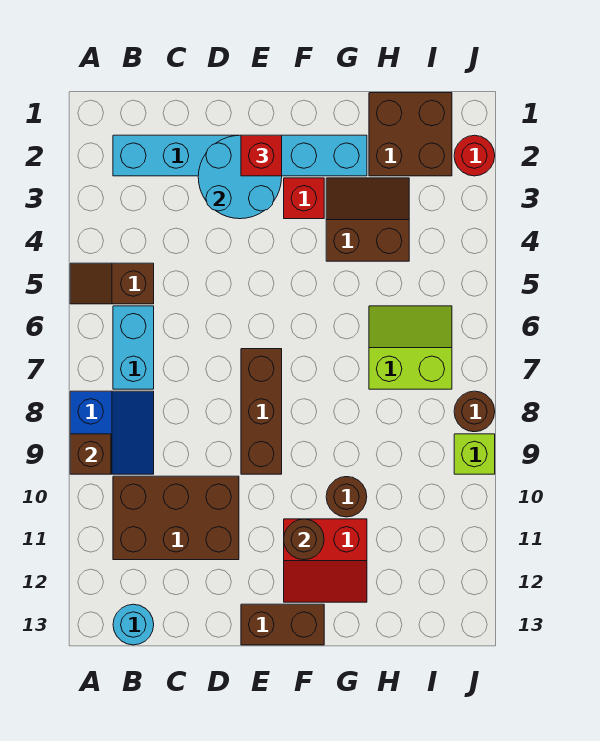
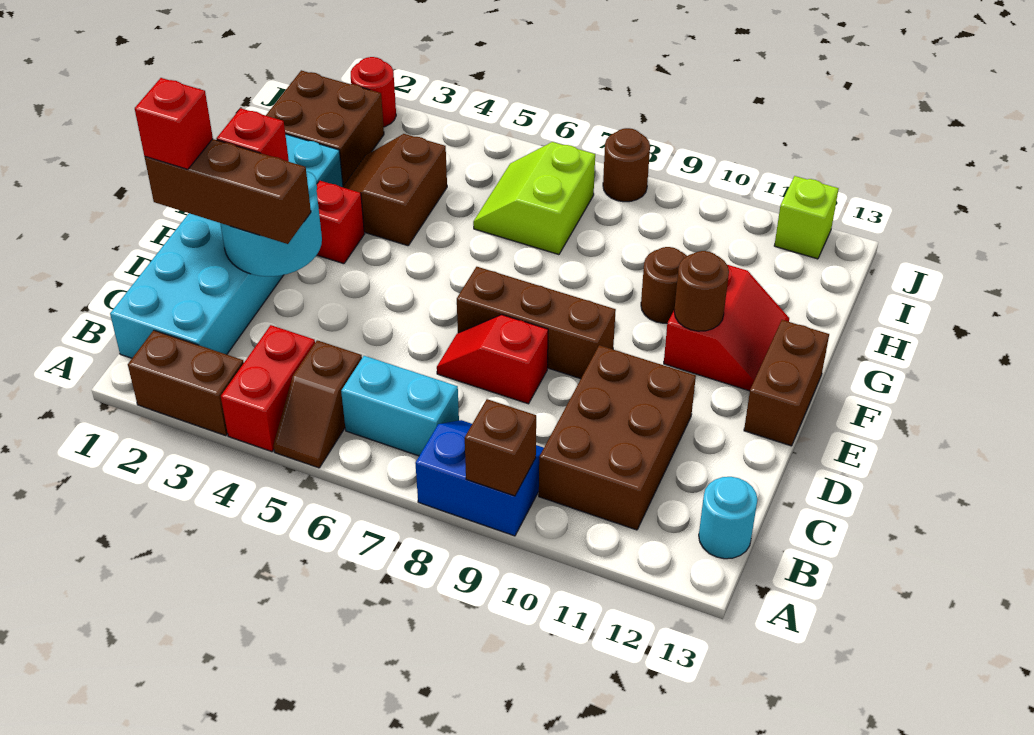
none -> brown brick A2:A3 level 1
none -> red brick A4:B4 level 1
cyan brick B2:G2 level 1 -> cyan brick B1:G2 level 1
none -> brown brick D1:D3 level 3
none -> red brick D1 level 4
none -> red slope D7:D8 level 1 top 8
lime brick J9 level 1 -> lime brick J12 level 1

